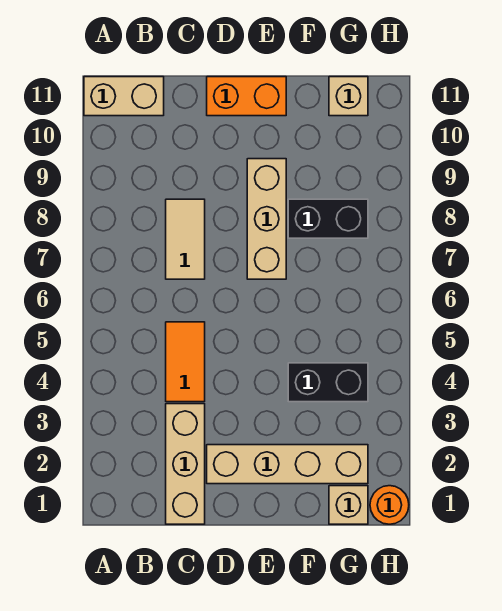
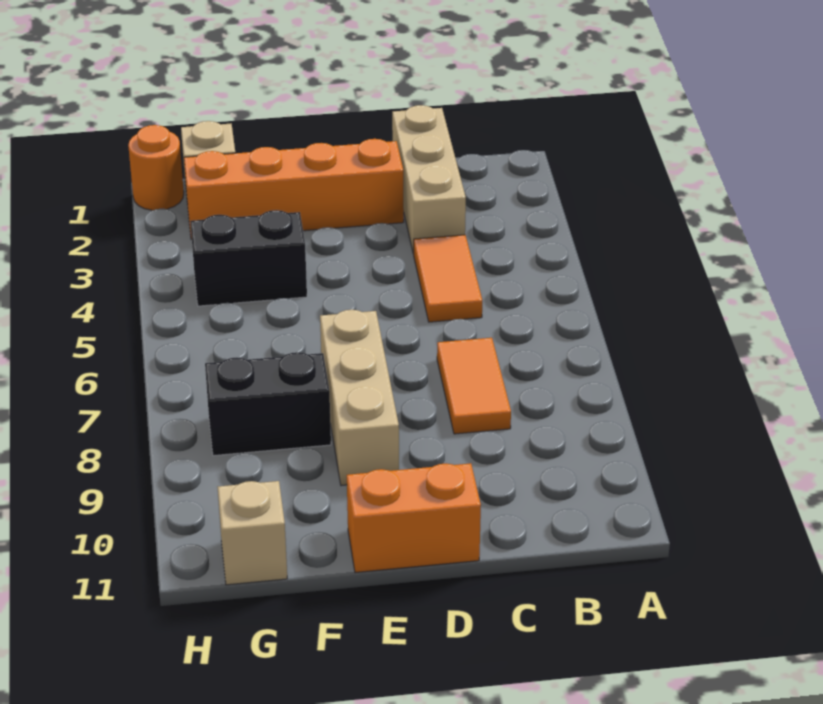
tan brick A11:B11 level 1 -> none
tan tile C7:C8 level 1 -> orange tile C7:C8 level 1
tan brick D2:G2 level 1 -> orange brick D2:G2 level 1

